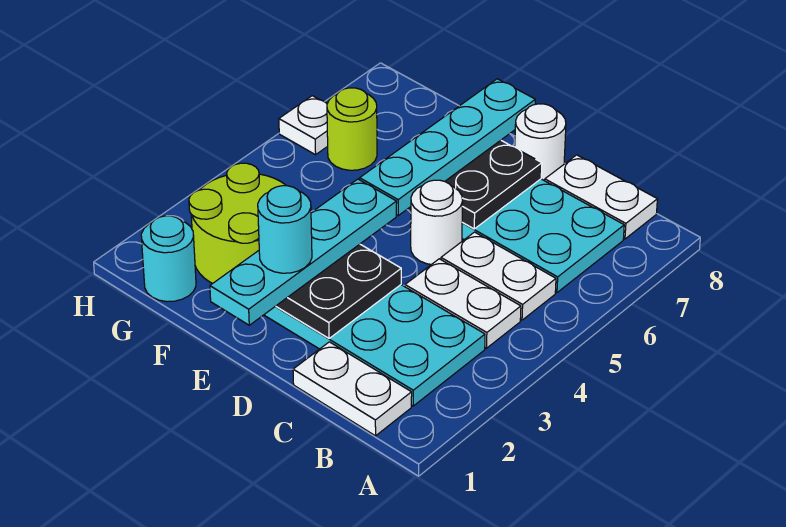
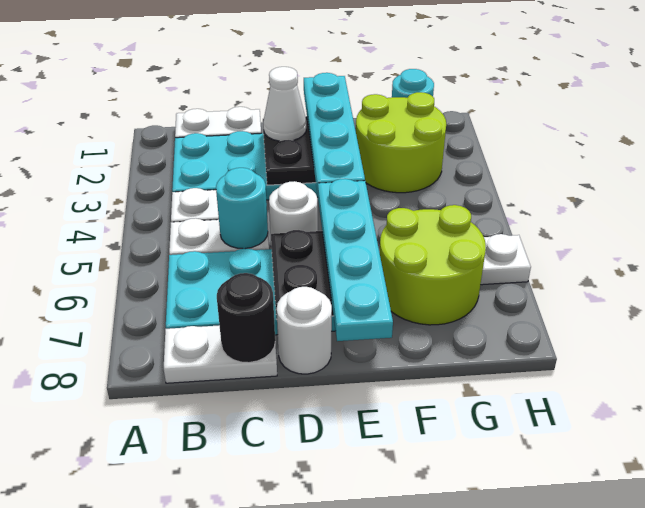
none -> black round brick C8 level 2
none -> white cone D2 level 3
cyan round brick E2 level 4 -> cyan round brick C5 level 2
lime round brick G6 level 1 -> lime round brick F6:G7 level 1

